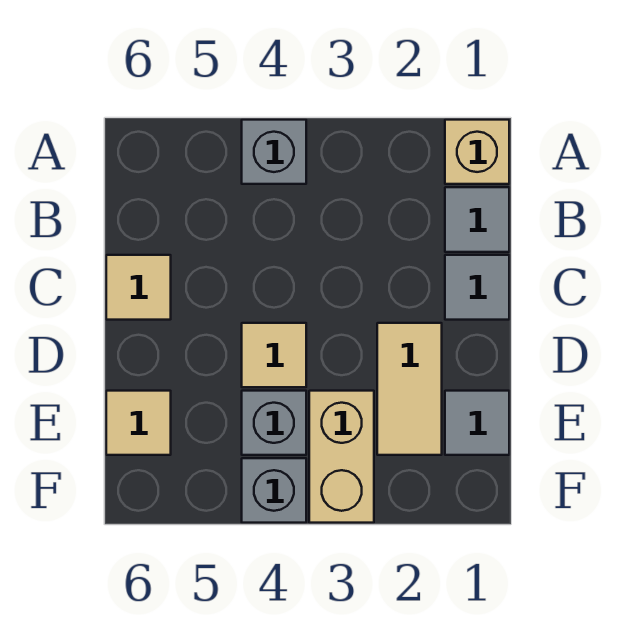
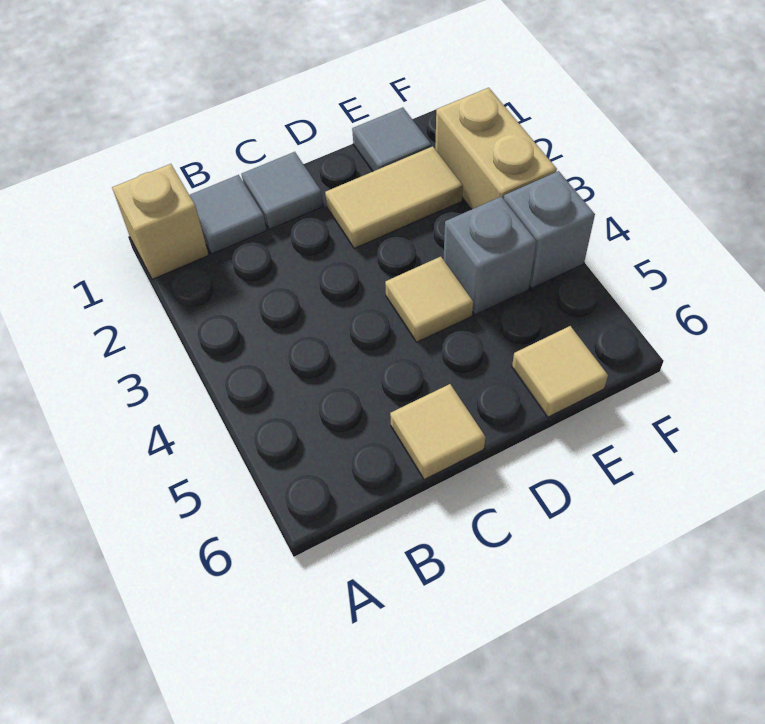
grey brick A4 level 1 -> none
tan brick E3:F3 level 1 -> tan brick F2:F3 level 1

